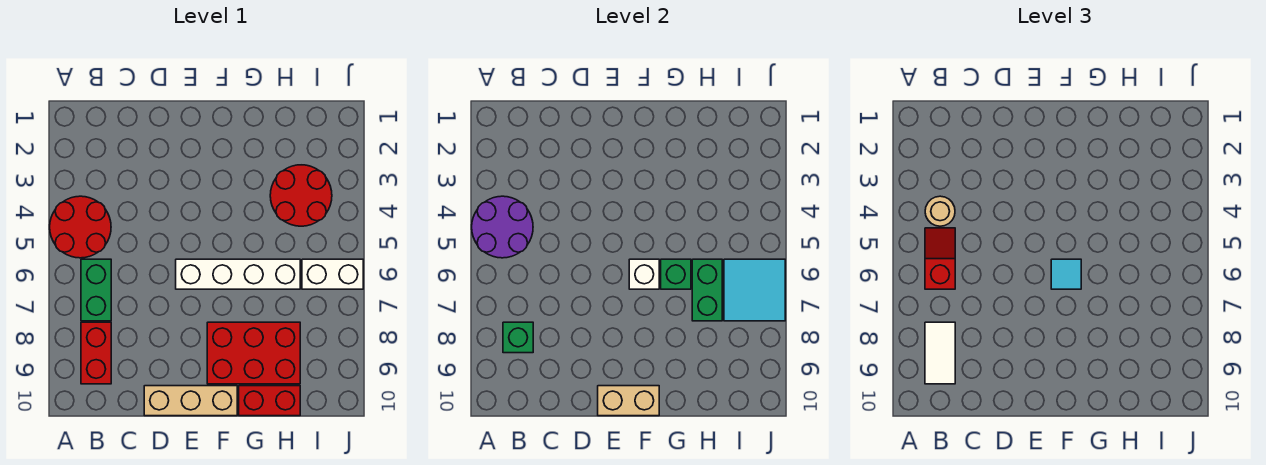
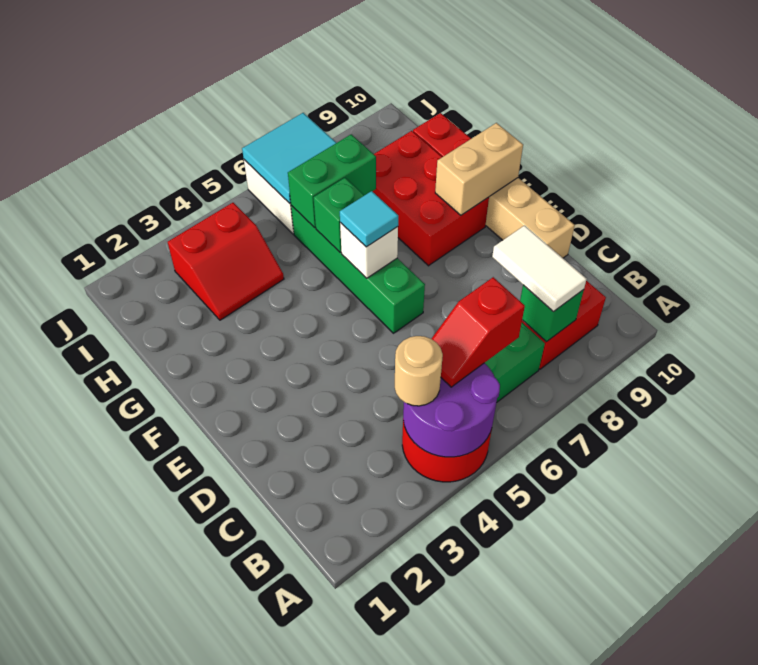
white tile B8:B9 level 3 -> white tile B8:C8 level 3
white brick E6:H6 level 1 -> green brick E6:H6 level 1
tan brick E10:F10 level 2 -> tan brick F9:F10 level 2
red round brick H3:I4 level 1 -> red slope H3:I4 level 1 top I

